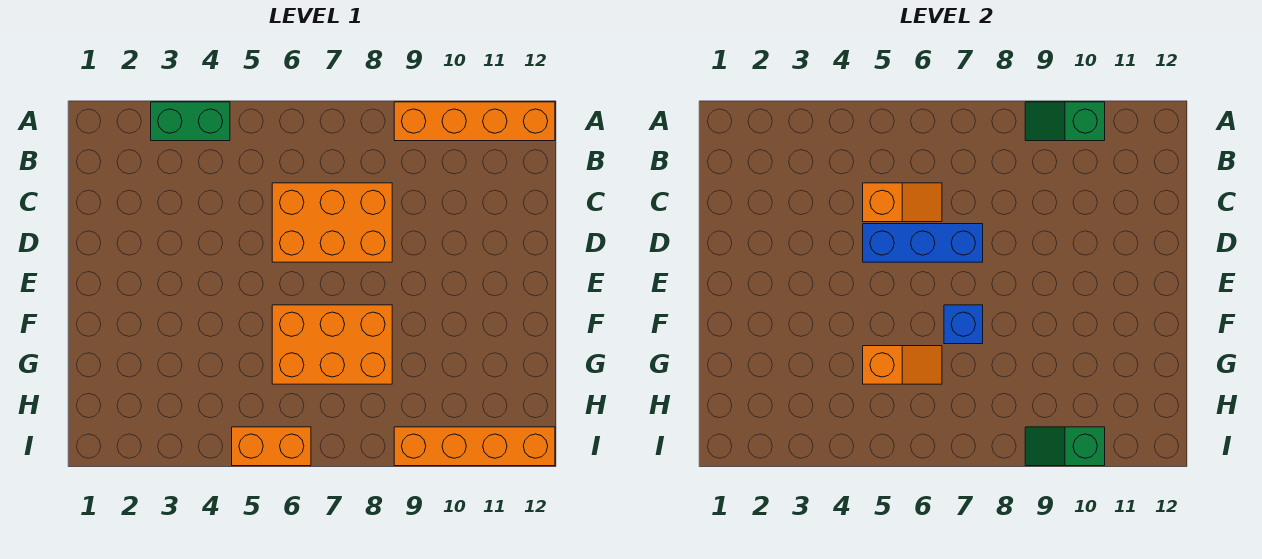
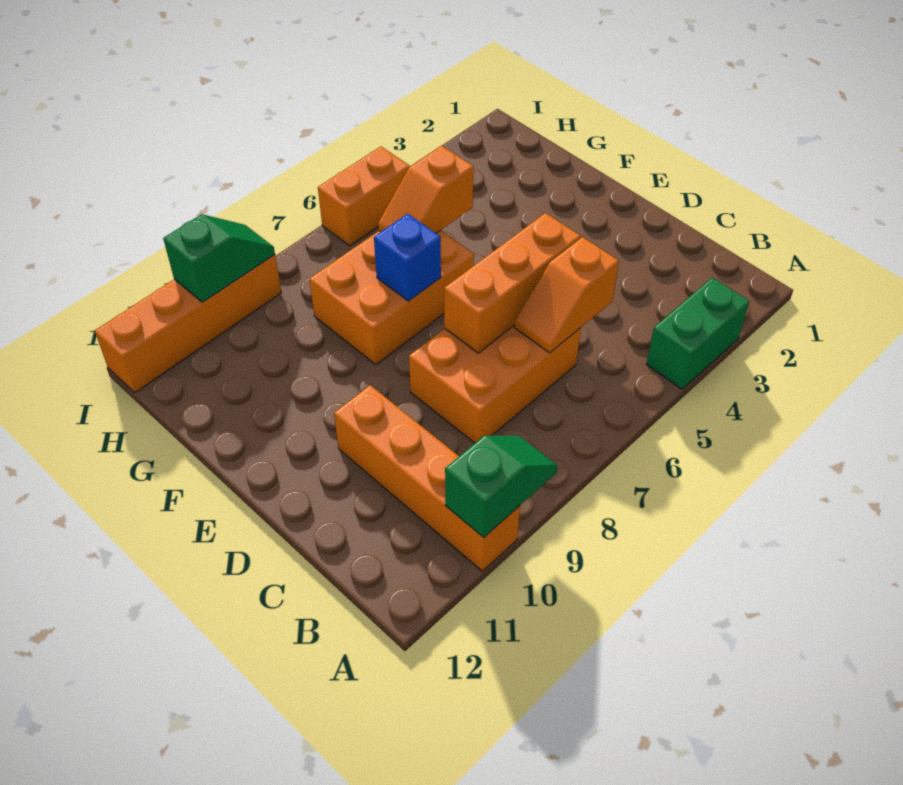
orange brick A9:A12 level 1 -> orange brick A10:D10 level 1
blue brick D5:D7 level 2 -> orange brick D5:D7 level 2

